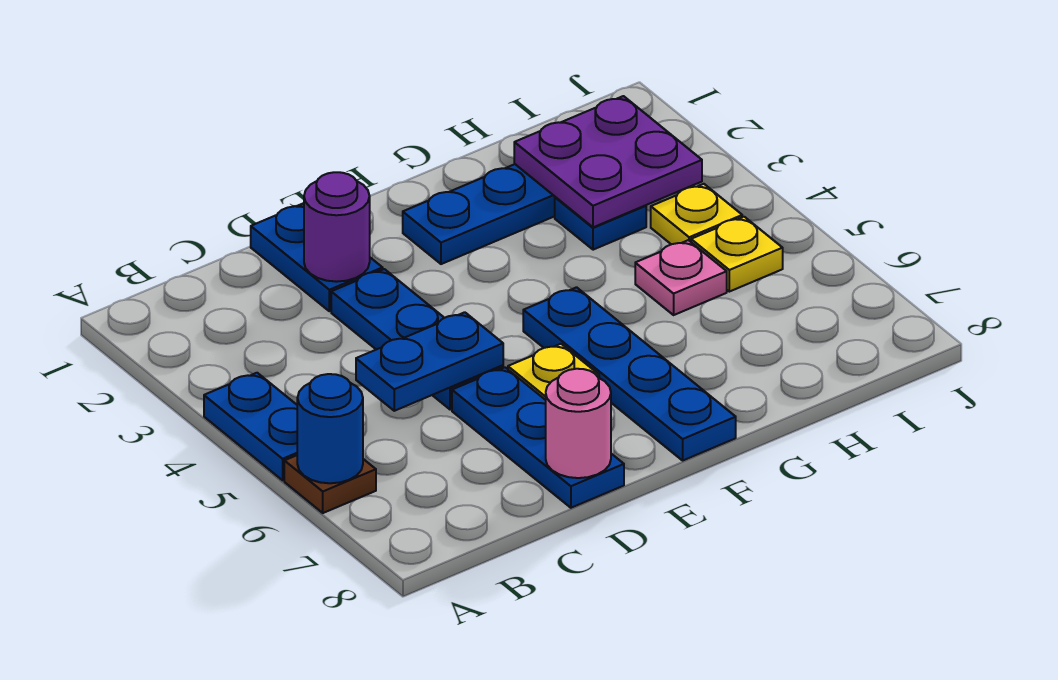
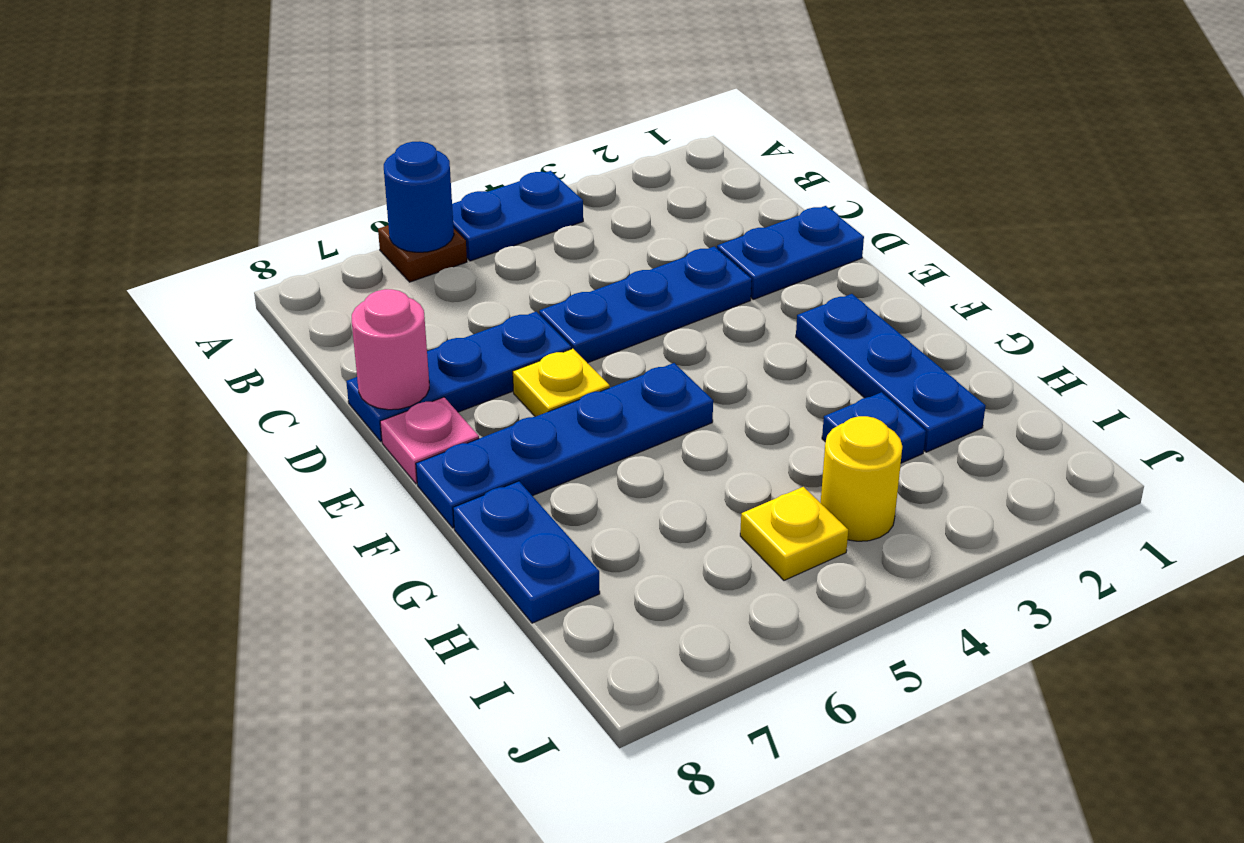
blue plate C5:D5 level 2 -> blue plate G8:H8 level 1
purple round brick D2 level 2 -> none
purple plate H2:I3 level 2 -> none
pink plate H5 level 1 -> pink plate E8 level 1
yellow plate I4 level 1 -> yellow round brick I4 level 1

